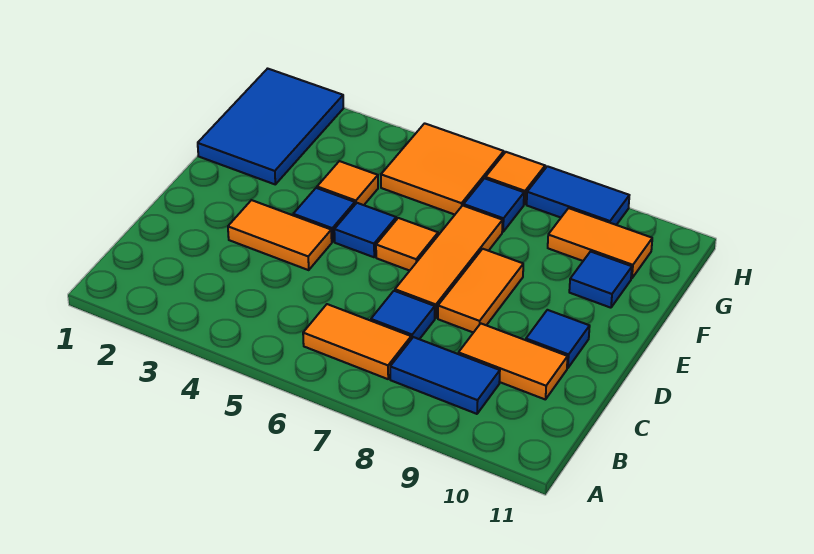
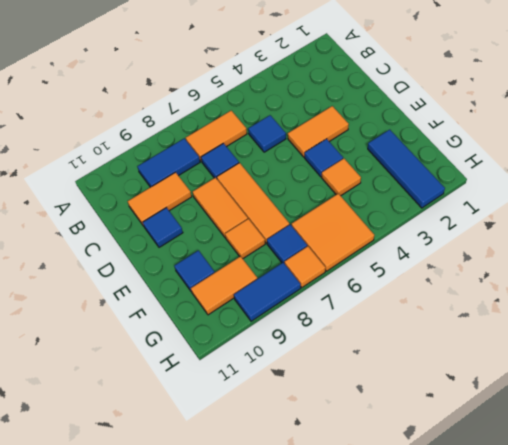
blue tile E5 level 1 -> blue tile C5 level 1
orange tile E6 level 1 -> orange tile F8 level 1
blue tile F1:H2 level 1 -> blue tile F2:H2 level 1

